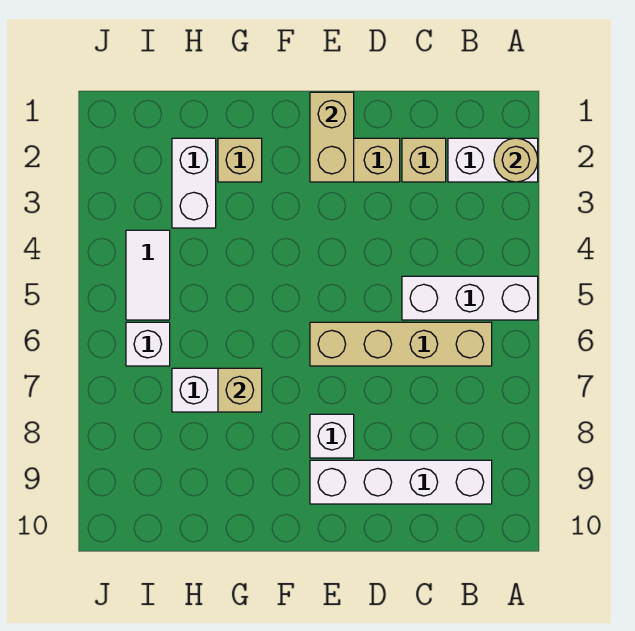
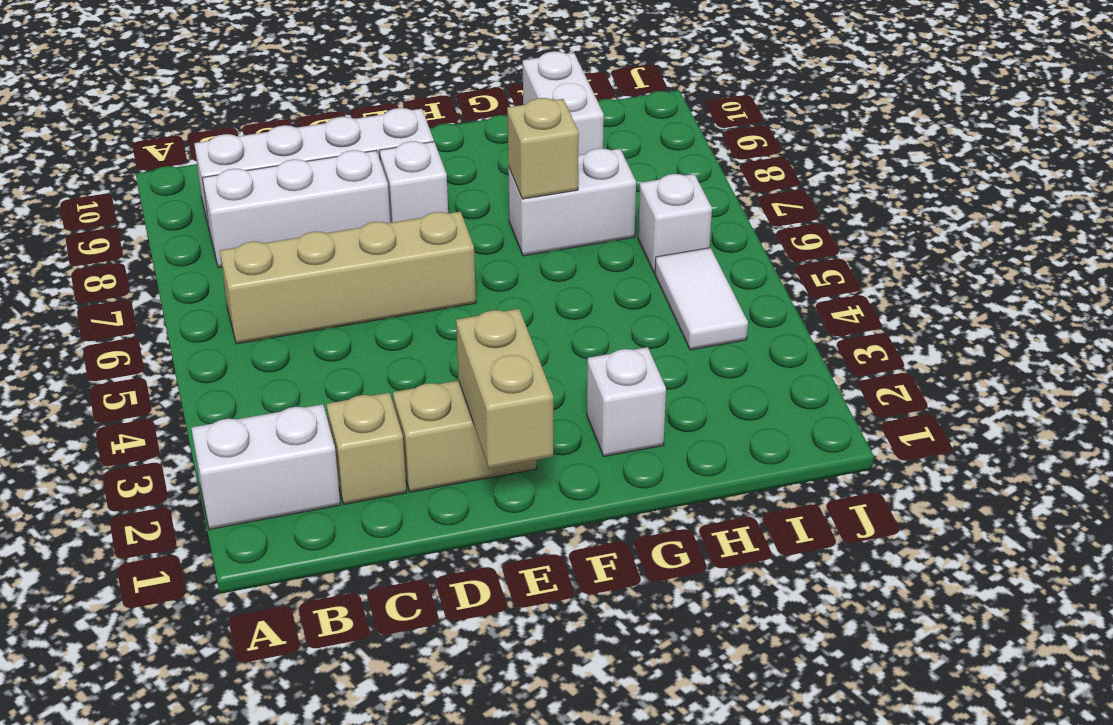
tan round brick A2 level 2 -> none
white brick A5:C5 level 1 -> white brick B8:D8 level 1
tan brick G2 level 1 -> white brick G2 level 1
white brick H2:H3 level 1 -> white brick H9:H10 level 1

